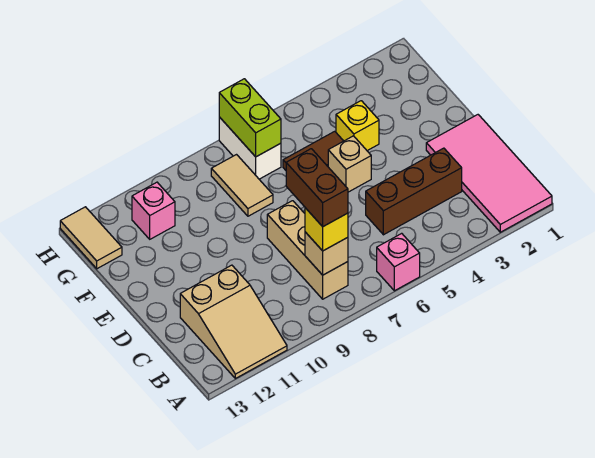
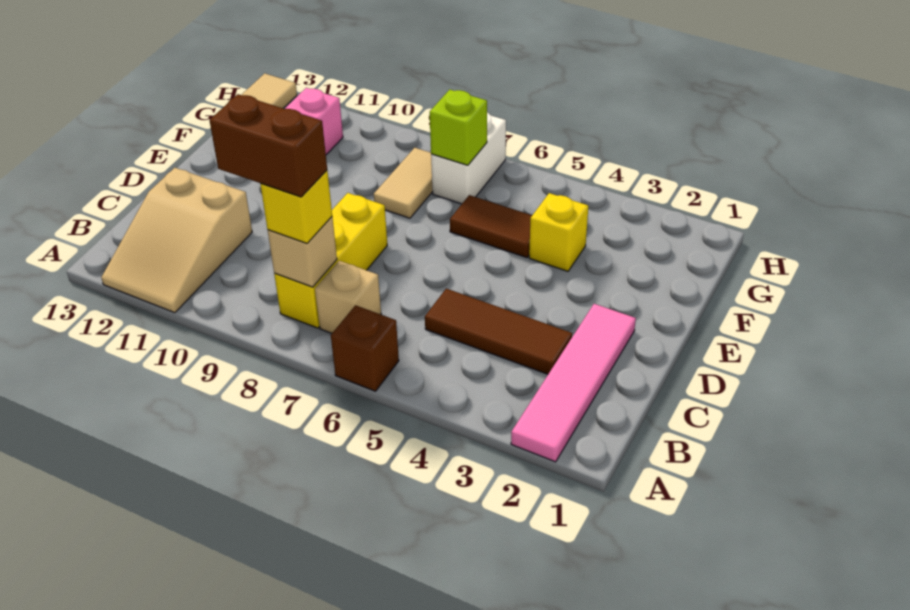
pink tile A1:D2 level 1 -> pink tile A2:D2 level 1
pink brick A6 level 1 -> brown brick A6 level 1
tan brick B8:D8 level 1 -> yellow brick B8:D8 level 1
brown brick B8:C8 level 4 -> brown brick B8:B9 level 4
brown brick C3:C5 level 1 -> brown tile C3:C5 level 1
tan brick E5 level 1 -> tan brick B7 level 1
lime brick G7:H7 level 2 -> lime brick G7 level 2

